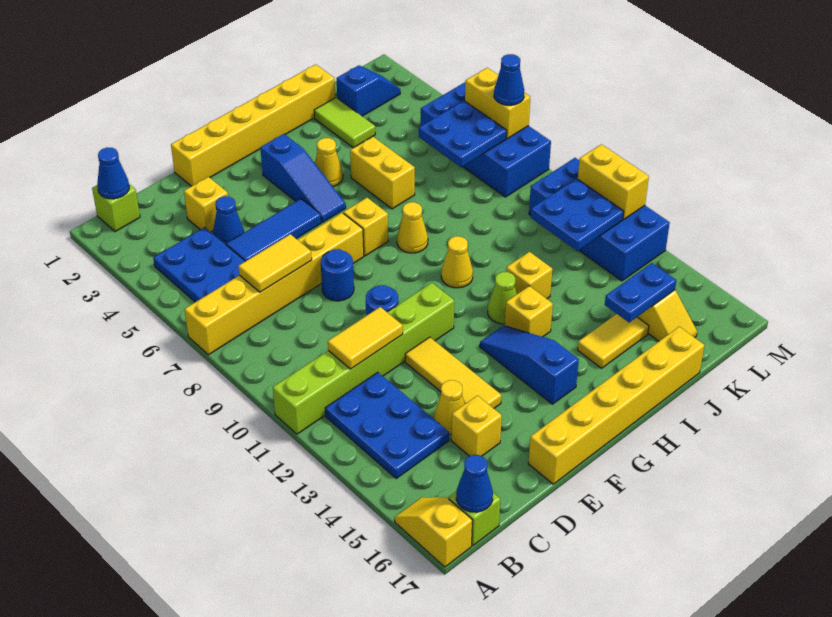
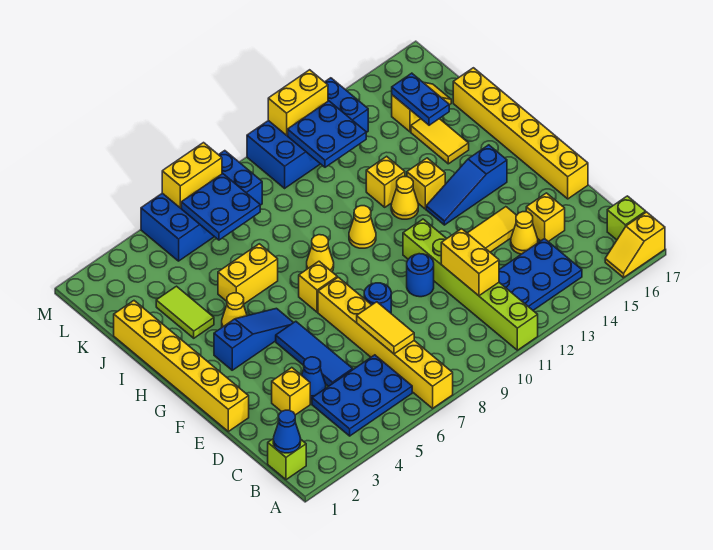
blue cone B17 level 2 -> none
yellow tile C11:D11 level 2 -> yellow brick C11:D11 level 2
lime cone H12 level 1 -> yellow cone H12 level 1
lime tile J2:J3 level 1 -> lime tile I3:J3 level 1
blue slope K2:L2 level 1 top K -> none
blue cone M7 level 3 -> none

